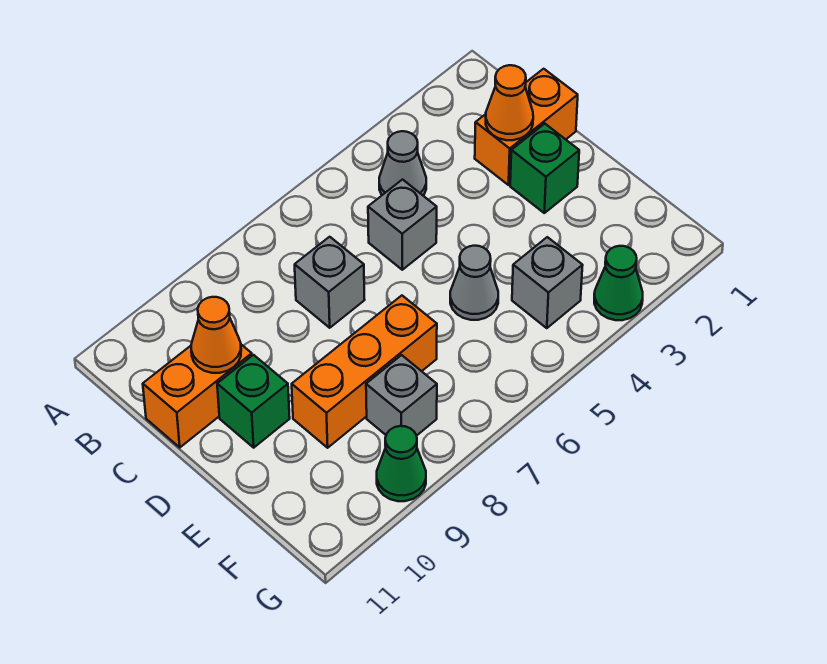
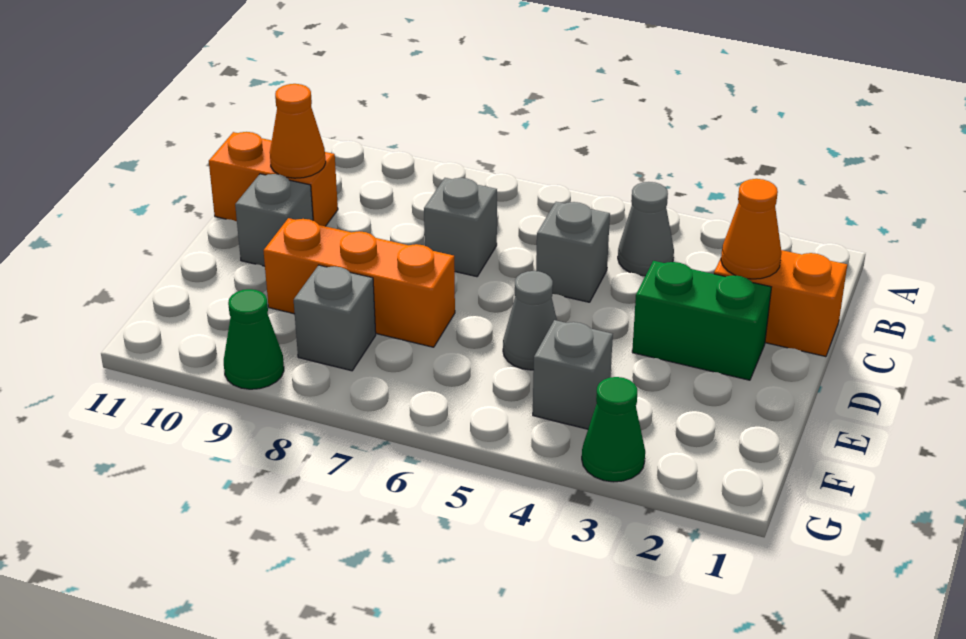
green brick D2 level 1 -> green brick D2:D3 level 1
green brick D10 level 1 -> grey brick D10 level 1

